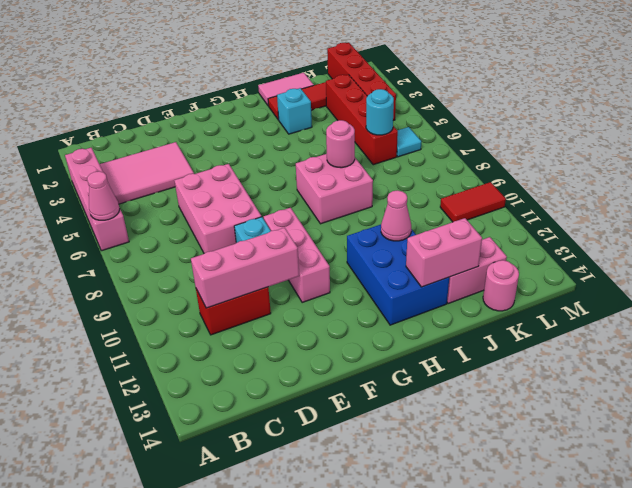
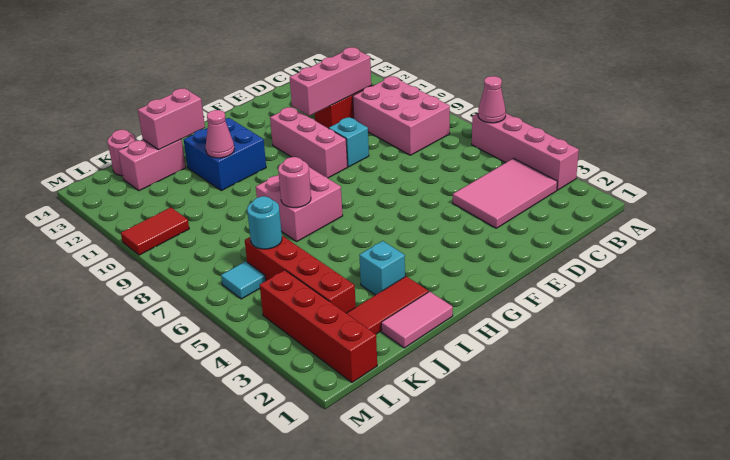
pink brick D6:E8 level 1 -> pink brick B8:C10 level 1
blue brick H11:I13 level 1 -> blue brick H11:I12 level 1

